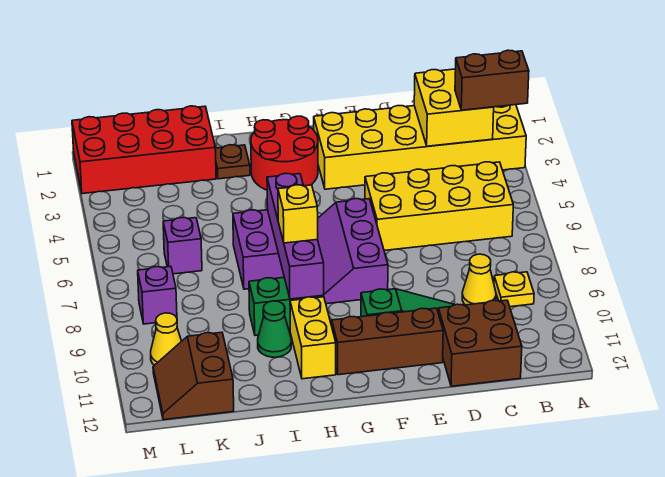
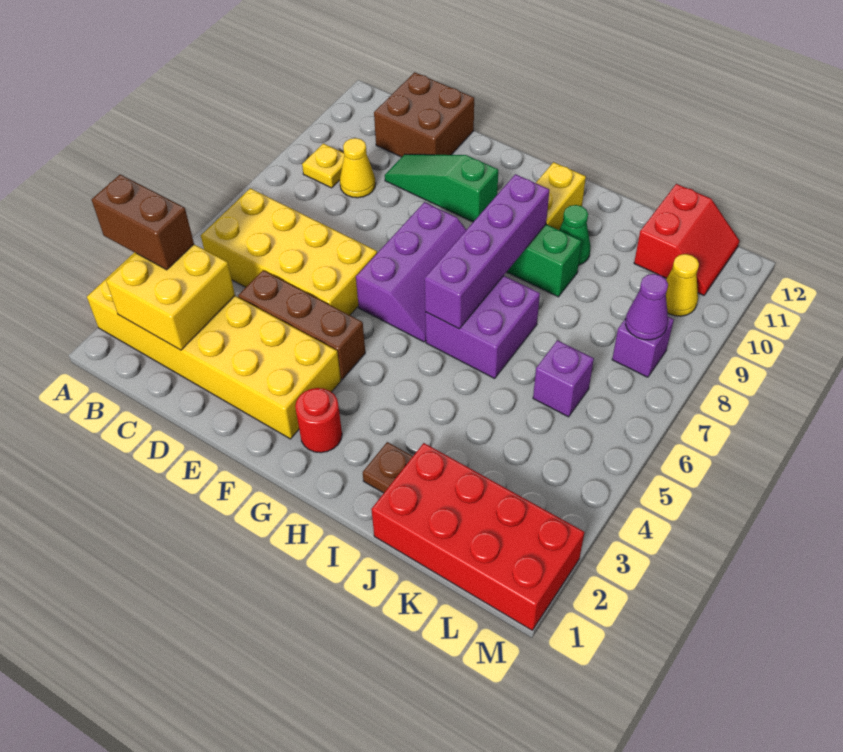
brown brick E11:G11 level 1 -> brown brick D4:F4 level 1
red round brick G2:H3 level 1 -> red round brick G2 level 1
yellow brick H8 level 3 -> none
brown slope K11:L12 level 1 top K -> red slope K11:L12 level 1 top K
none -> purple cone L8 level 2

